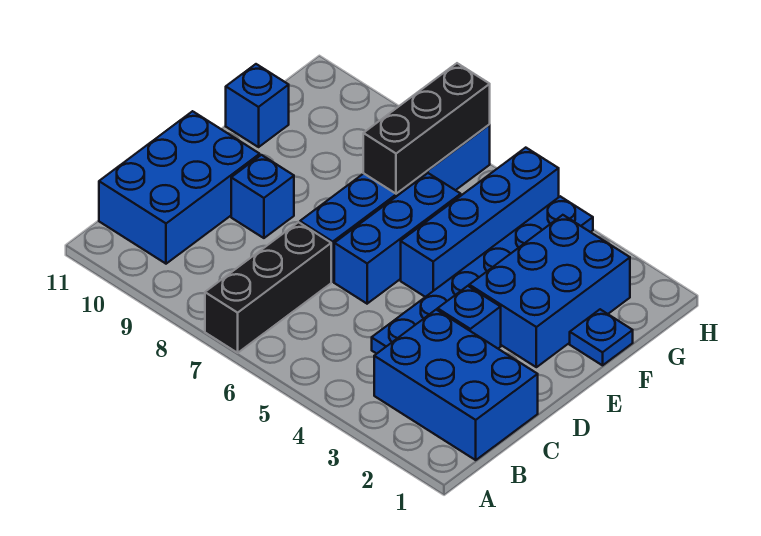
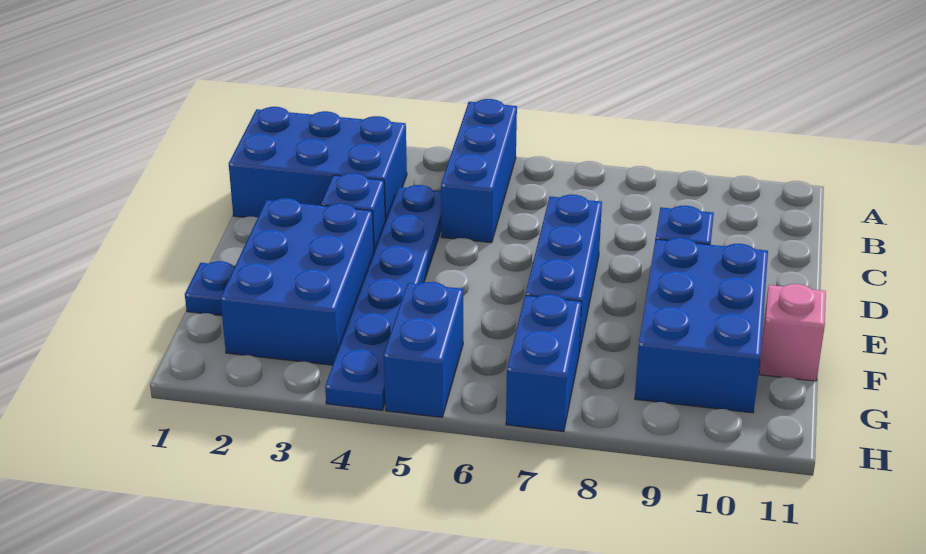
black brick A7:C7 level 1 -> none
blue brick B10:D11 level 1 -> blue brick E9:G10 level 1
blue brick D6:F6 level 1 -> blue brick A5:C5 level 1
blue brick E5:H5 level 1 -> blue brick G5:H5 level 1
black brick F7:H7 level 2 -> none
blue brick F11 level 1 -> pink brick F11 level 1

